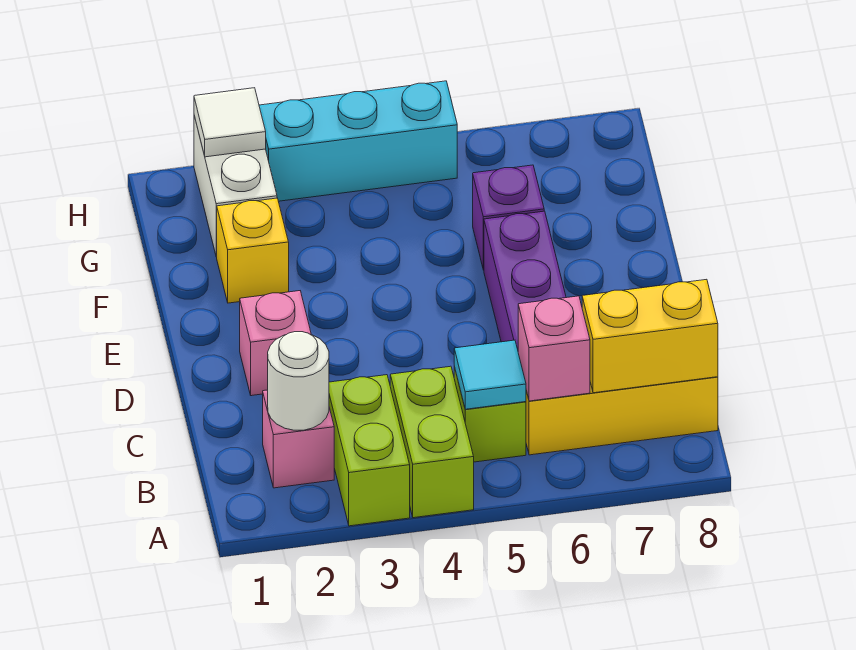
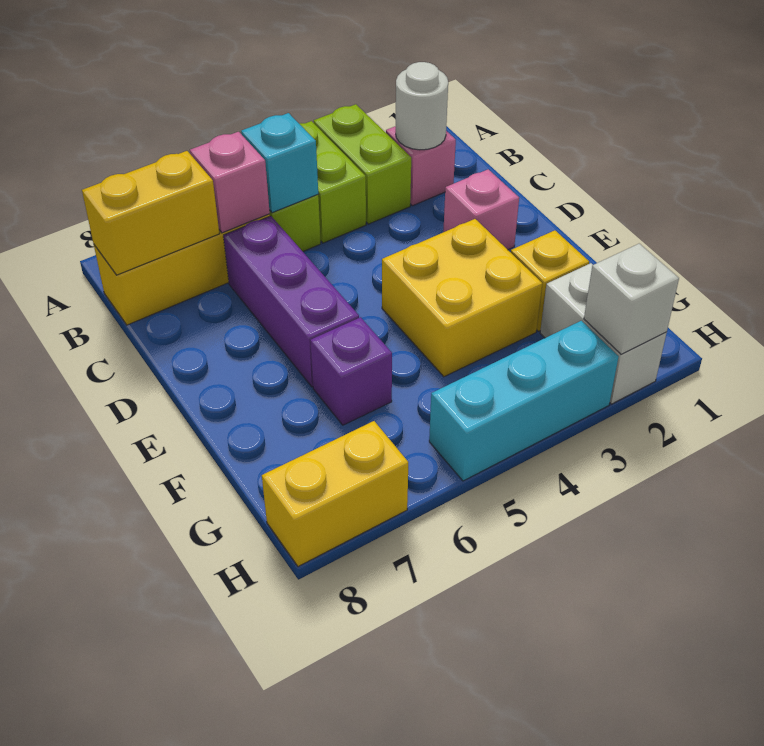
cyan tile B5 level 2 -> cyan brick B5 level 2
none -> yellow brick E3:F4 level 1
white tile H2 level 2 -> white brick H2 level 2
none -> yellow brick H7:H8 level 1

